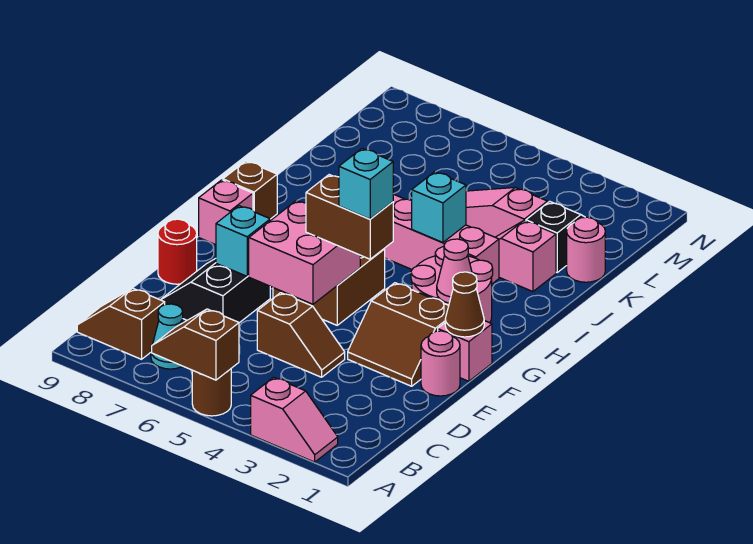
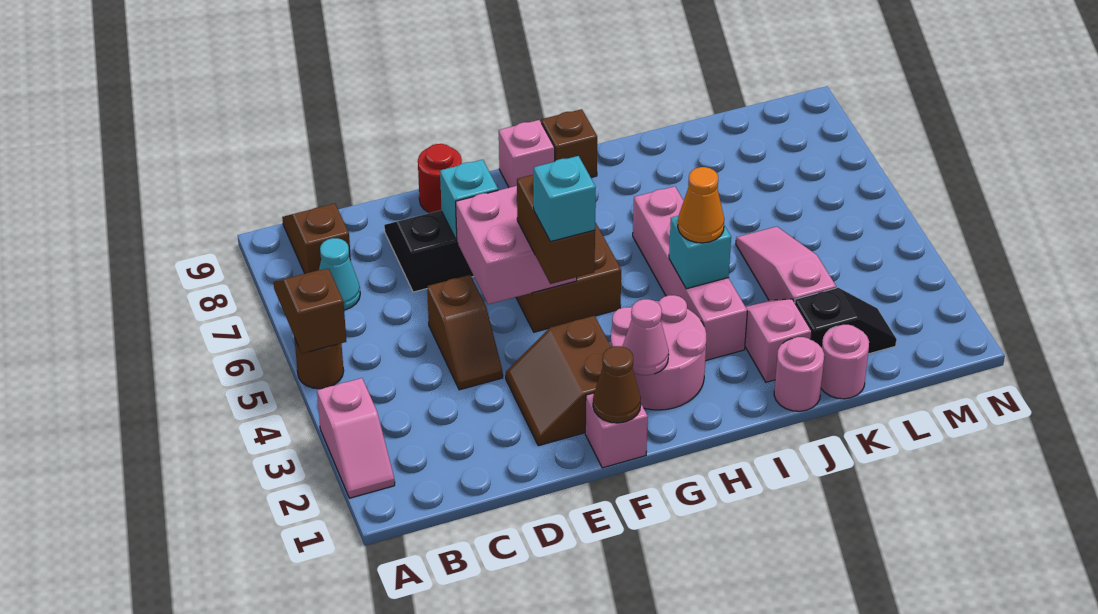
pink round brick E1 level 1 -> pink round brick J1 level 1
none -> orange cone I4 level 3

